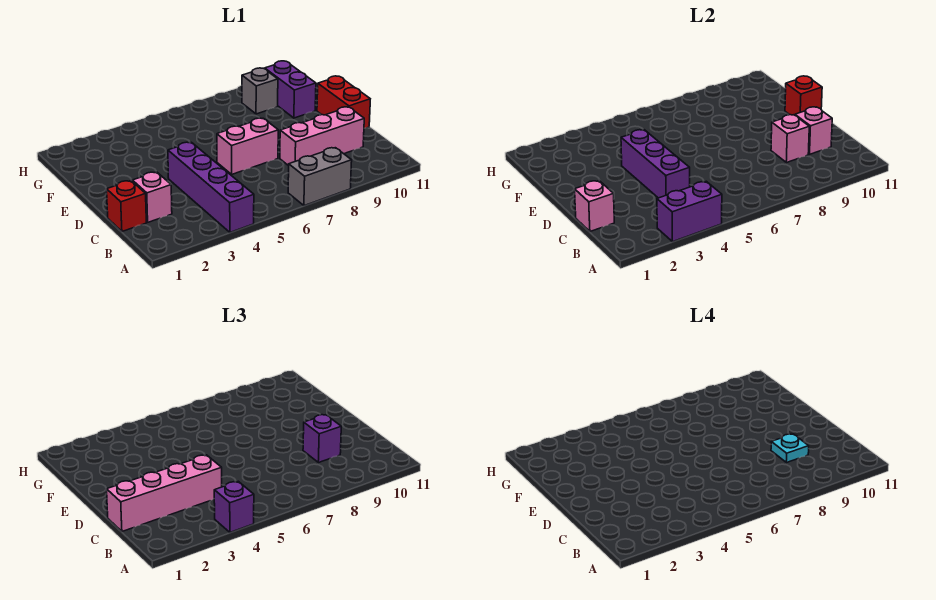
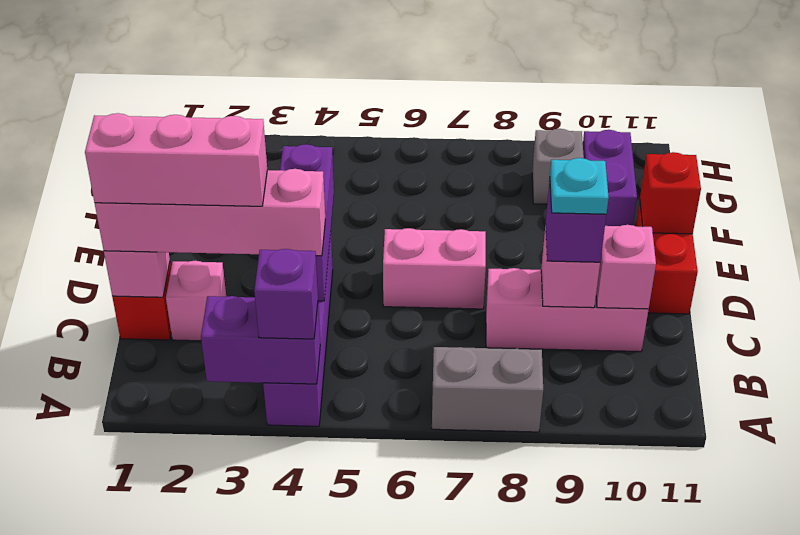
none -> pink brick C1:C3 level 4

